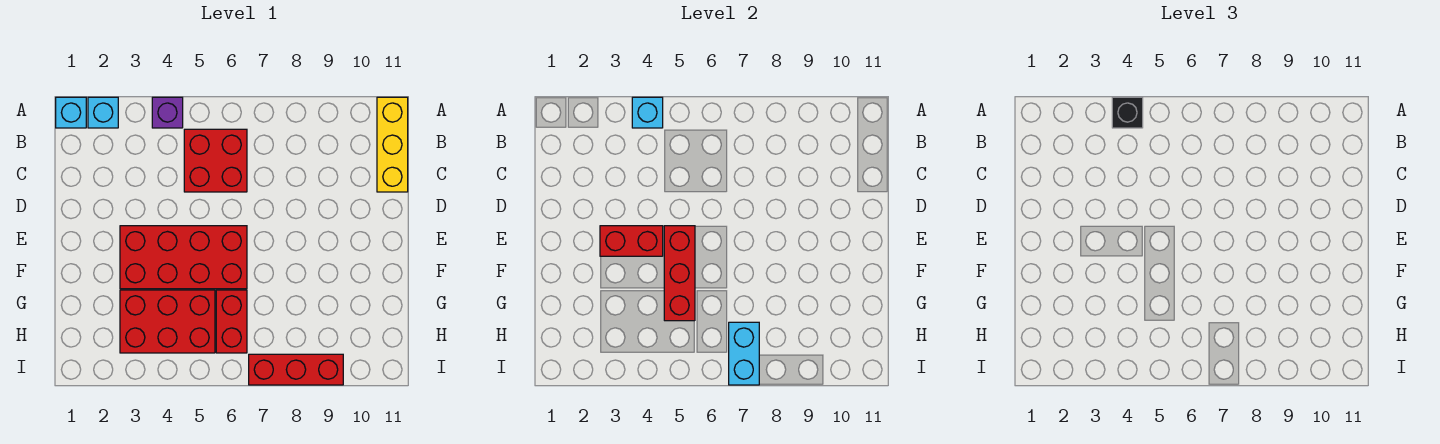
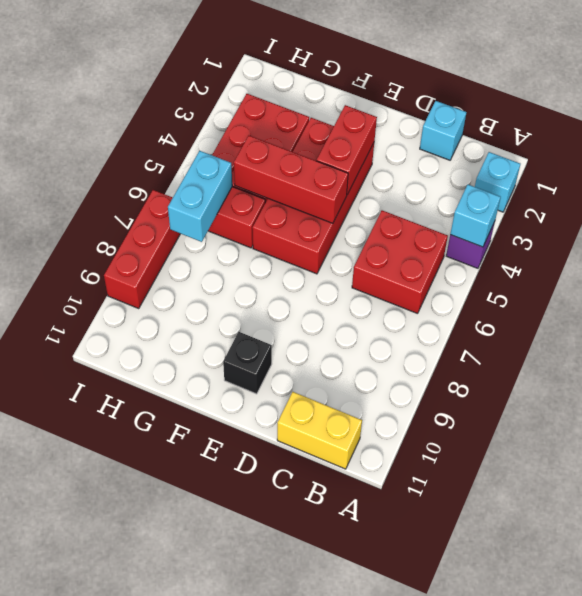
cyan brick A1 level 1 -> cyan brick C1 level 1
black brick A4 level 3 -> black brick E10 level 1
yellow brick A11:C11 level 1 -> yellow brick B11:C11 level 1
cyan brick H7:I7 level 2 -> cyan brick H6:H7 level 2

